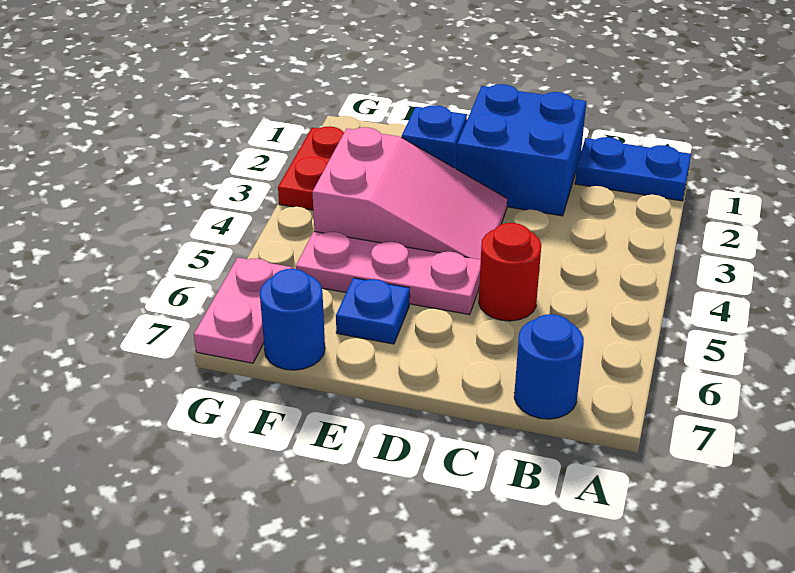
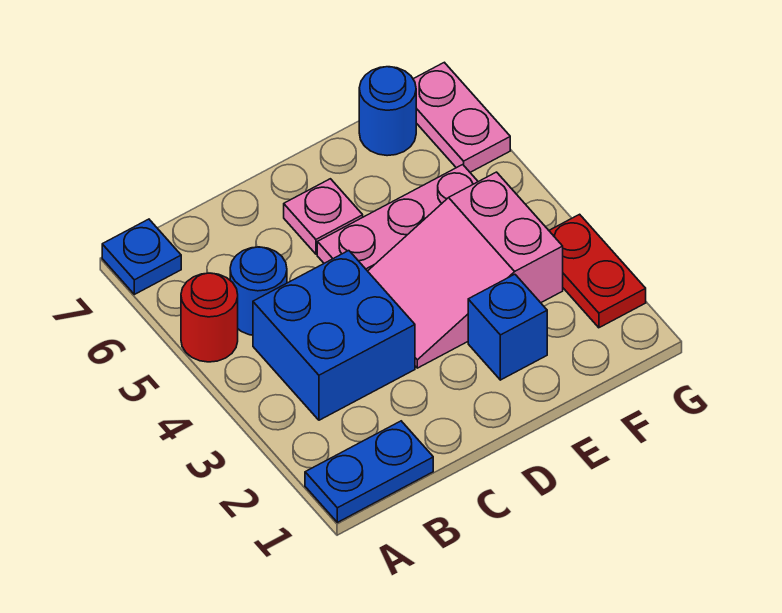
blue round brick B7 level 1 -> blue round brick B5 level 1
blue brick C1:D2 level 1 -> blue brick B3:C4 level 1
red round brick C5 level 1 -> red round brick A5 level 1
none -> pink plate D6 level 1
blue plate E6 level 1 -> blue plate A7 level 1

